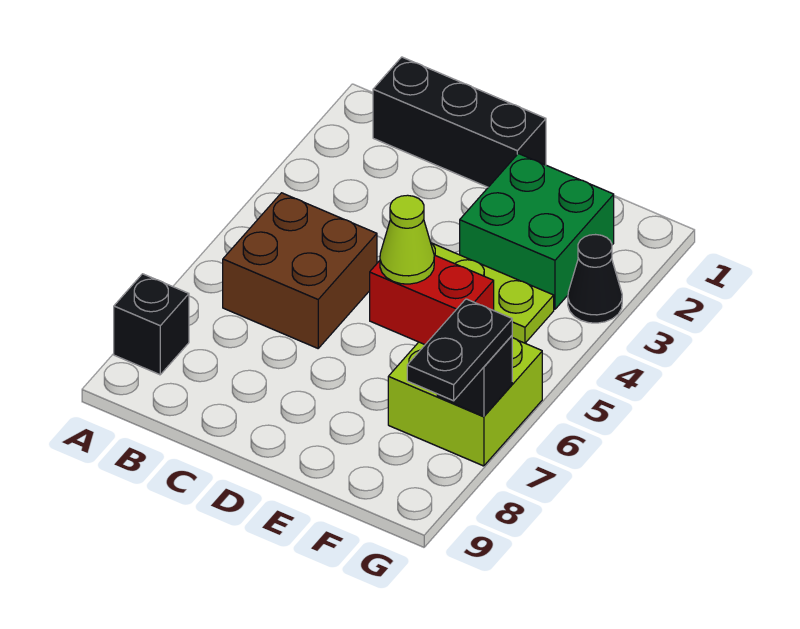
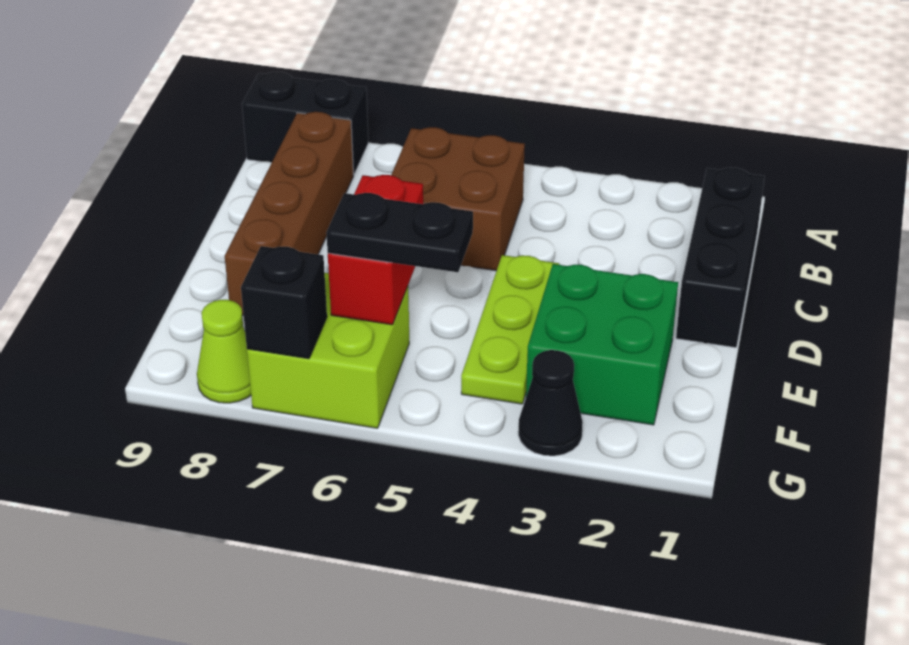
black brick A8 level 1 -> black brick A8:A9 level 1
none -> brown brick B8:E8 level 1
lime cone E6 level 3 -> lime cone G8 level 1
black plate G7:G8 level 3 -> black plate F5:F6 level 3

